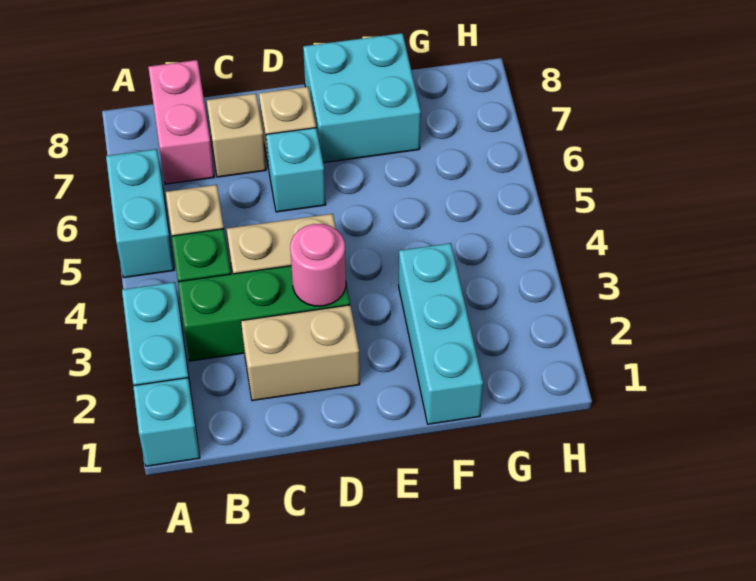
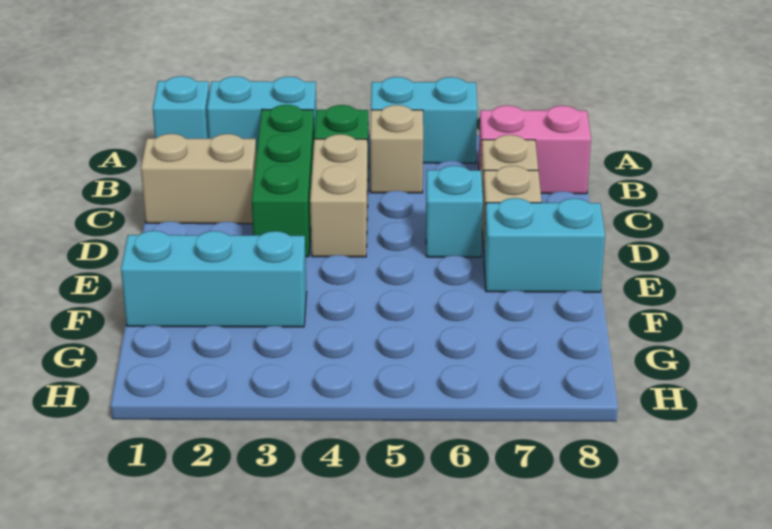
tan brick C2:D2 level 1 -> tan brick C1:C2 level 1
pink round brick D3 level 2 -> none
cyan brick E7:F8 level 1 -> cyan brick E7:E8 level 1

